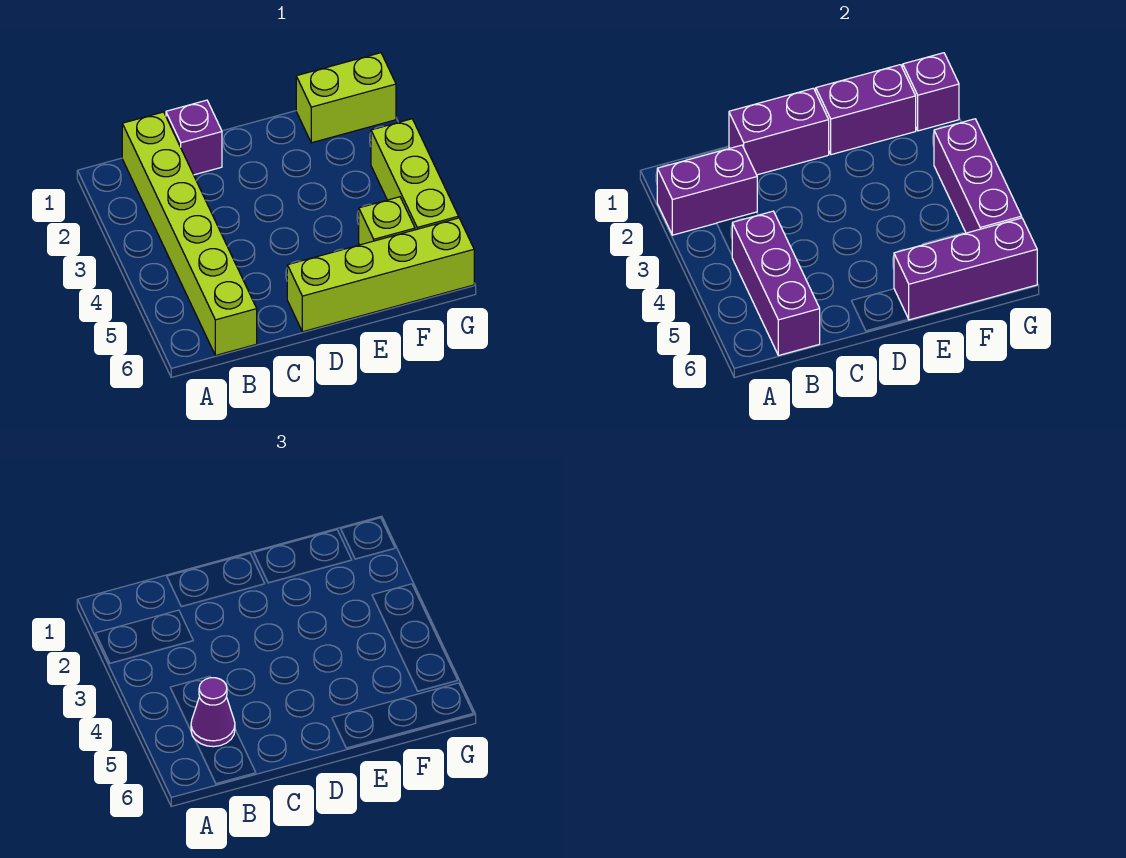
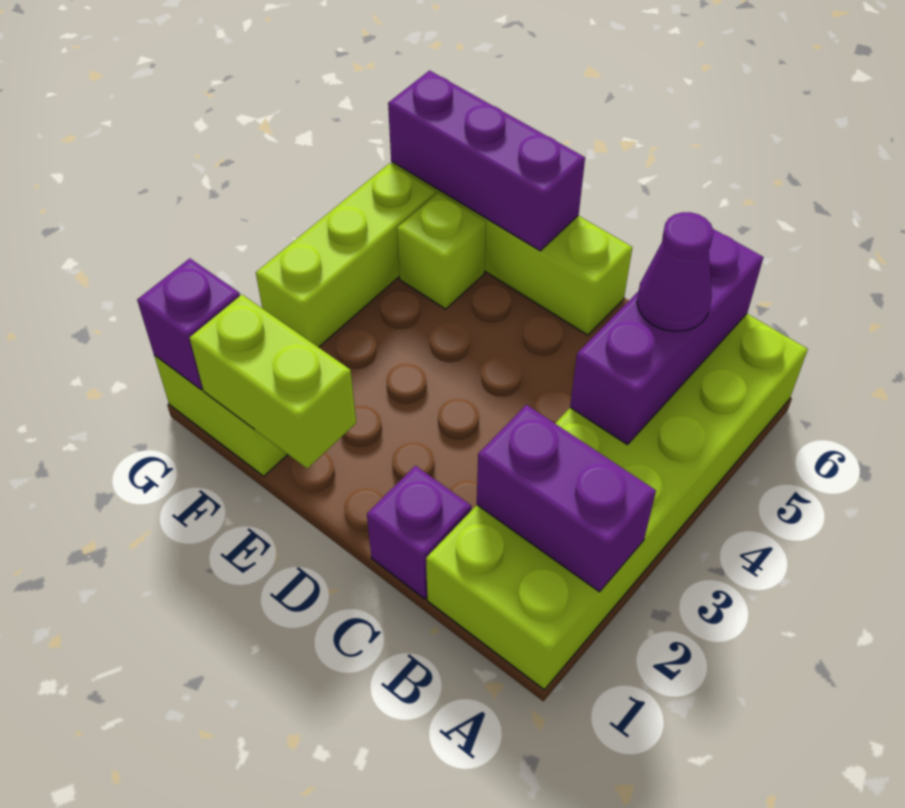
lime brick B1:B6 level 1 -> lime brick A1:B6 level 1
purple brick C1:D1 level 2 -> none
purple brick E1:F1 level 2 -> lime brick E1:F1 level 2
purple brick G3:G5 level 2 -> none

